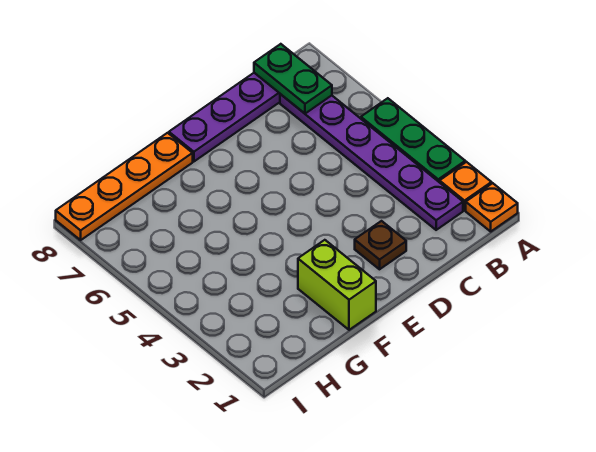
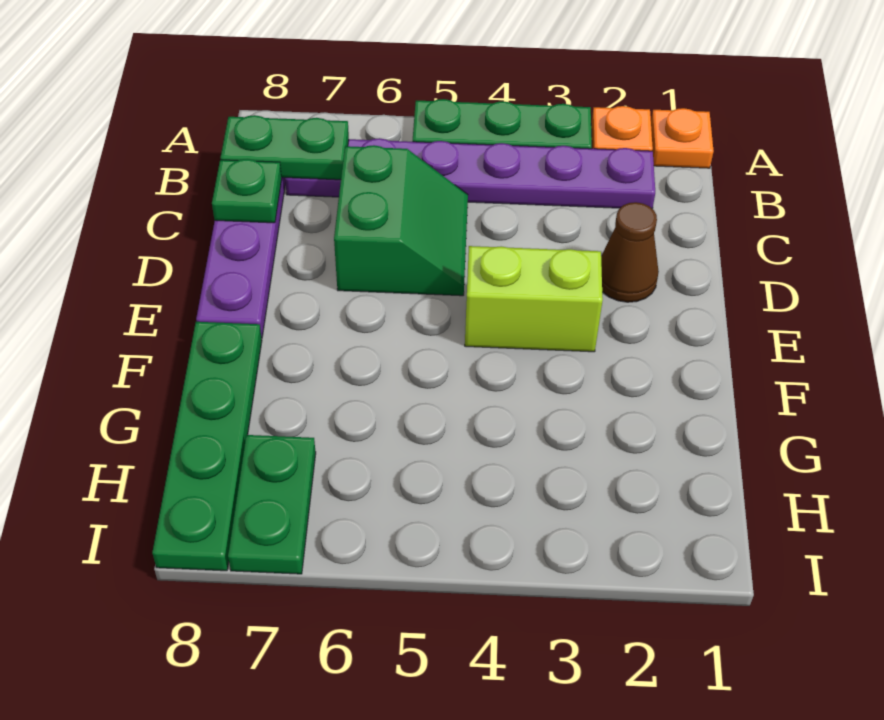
none -> green slope C5:D6 level 1 top 6
none -> green plate C8 level 2
brown plate D2 level 1 -> brown cone D2 level 1
lime brick F1:F2 level 1 -> lime brick E3:E4 level 1
orange plate F8:I8 level 1 -> green plate F8:I8 level 1
none -> green plate H7:I7 level 1

